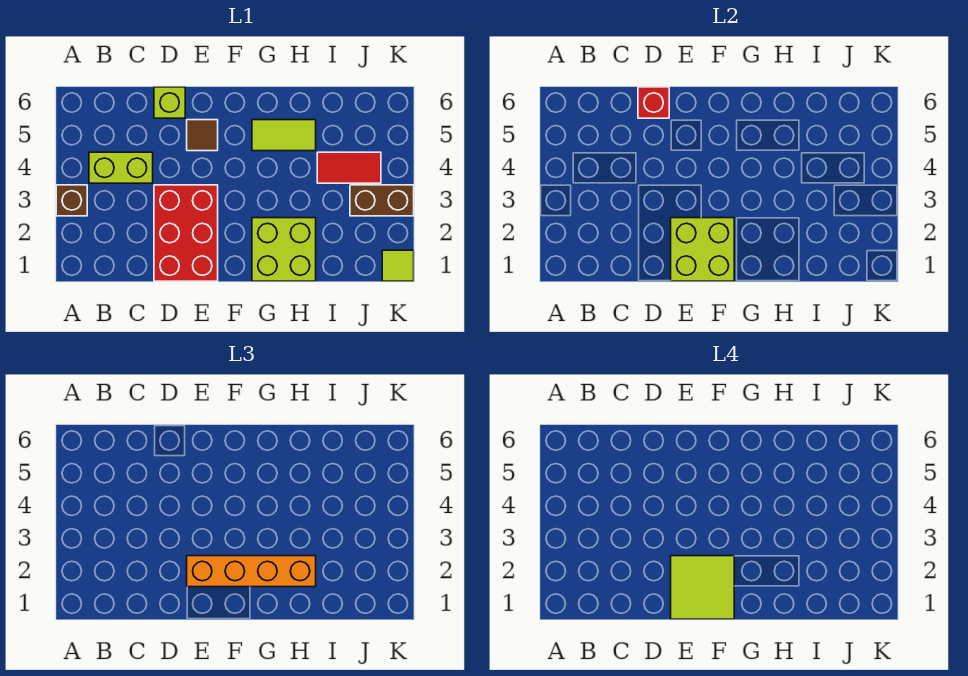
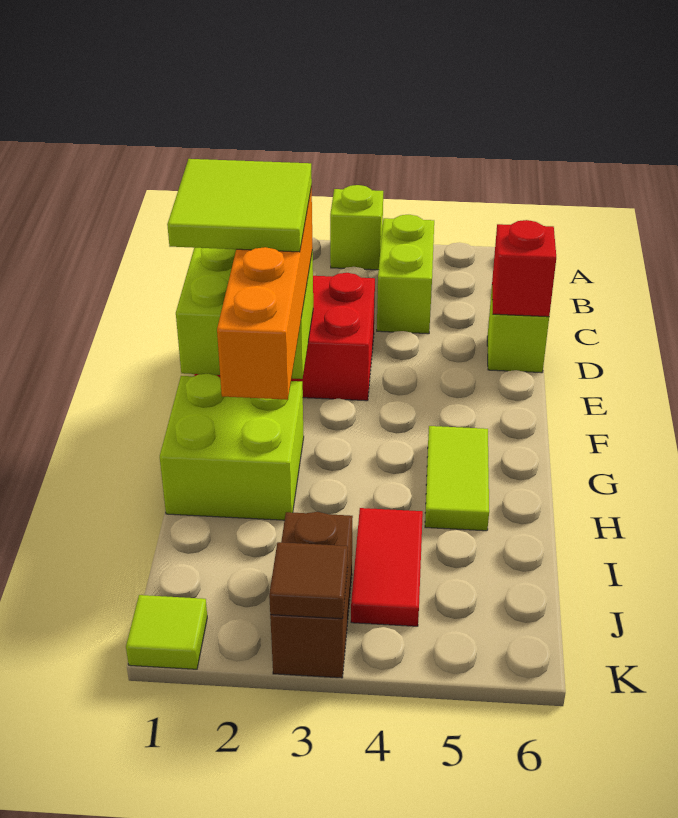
brown brick A3 level 1 -> lime brick A3 level 1
brown tile E5 level 1 -> brown tile K3 level 2

